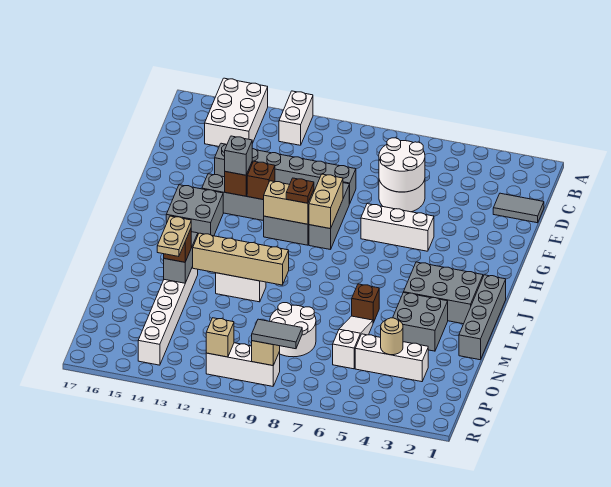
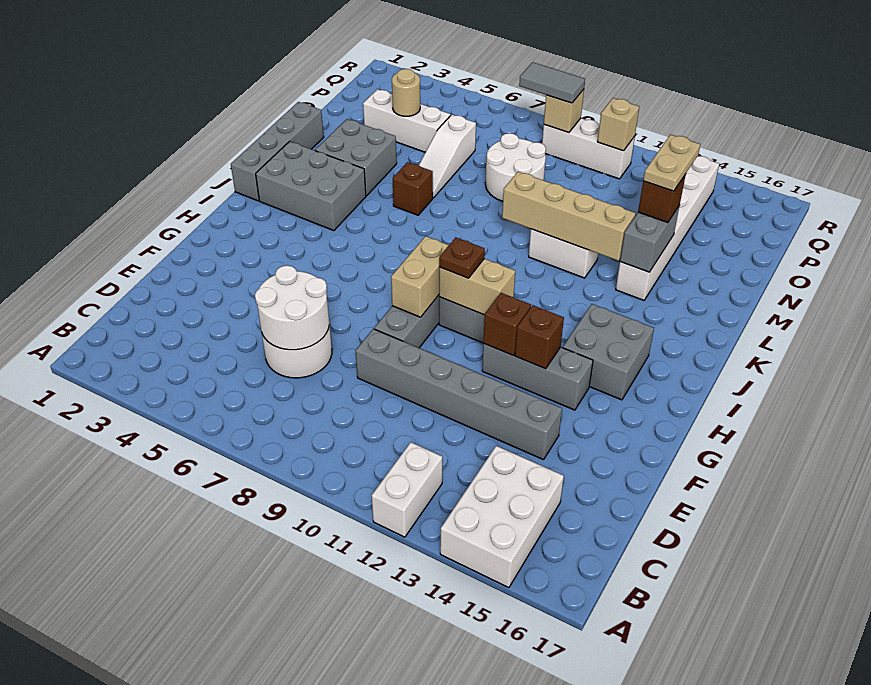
grey tile D1:D2 level 1 -> none
white brick G5:G7 level 1 -> none
grey brick G13 level 3 -> none

